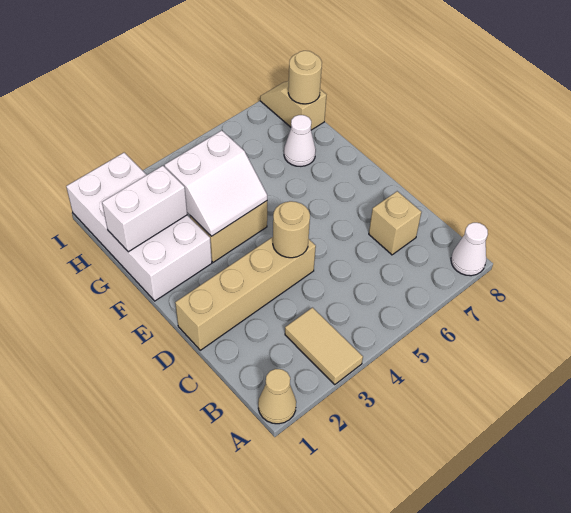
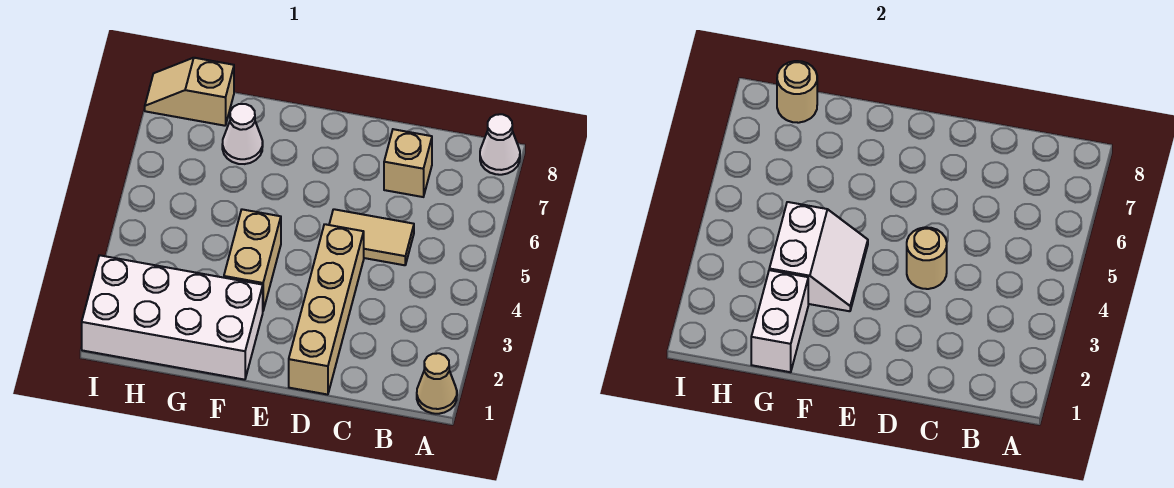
tan tile A3:B3 level 1 -> tan tile C5:D5 level 1

